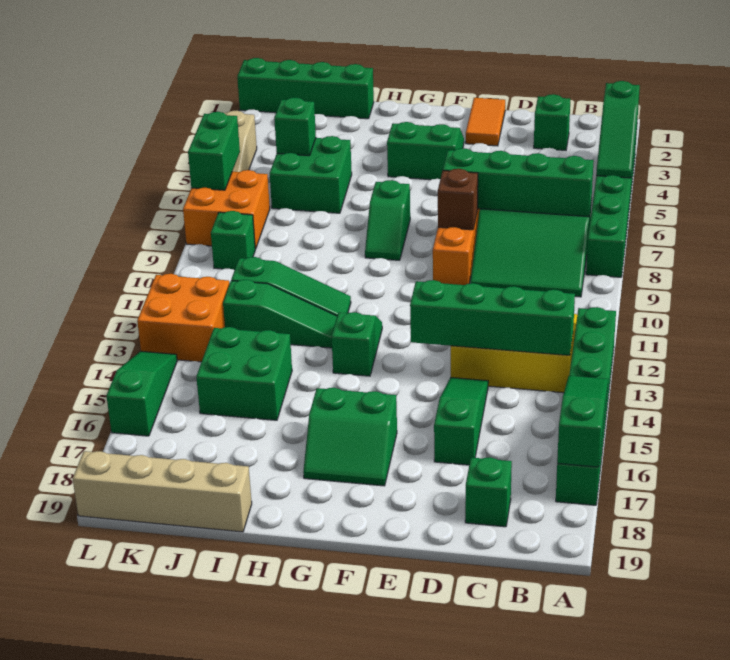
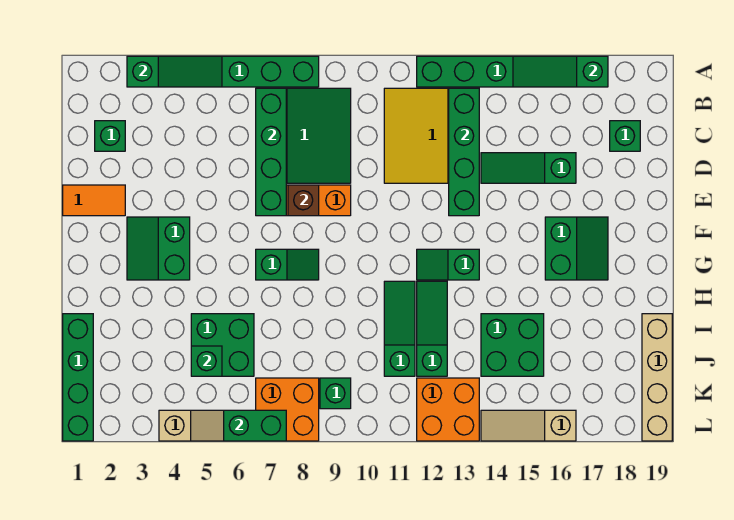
green slope L14:L16 level 1 top 16 -> tan slope L14:L16 level 1 top 16

